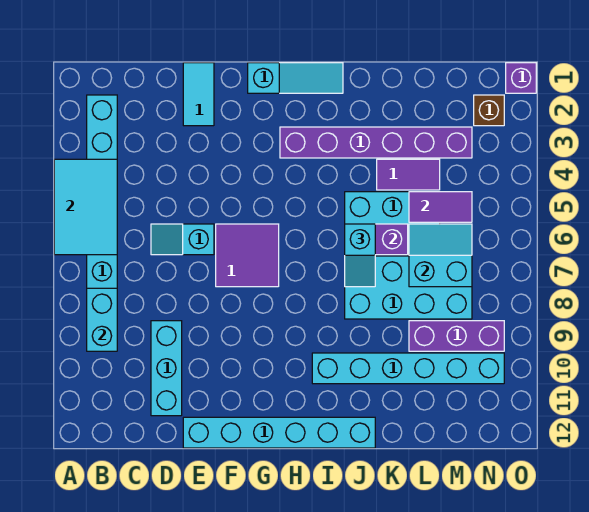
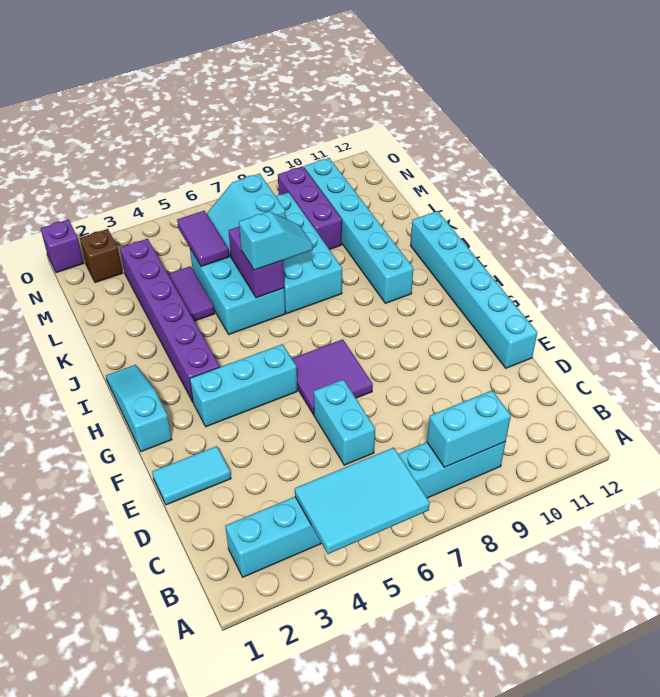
cyan slope D6:E6 level 1 top E -> cyan brick D6:E6 level 1
cyan brick D9:D11 level 1 -> cyan brick G3:G5 level 1

